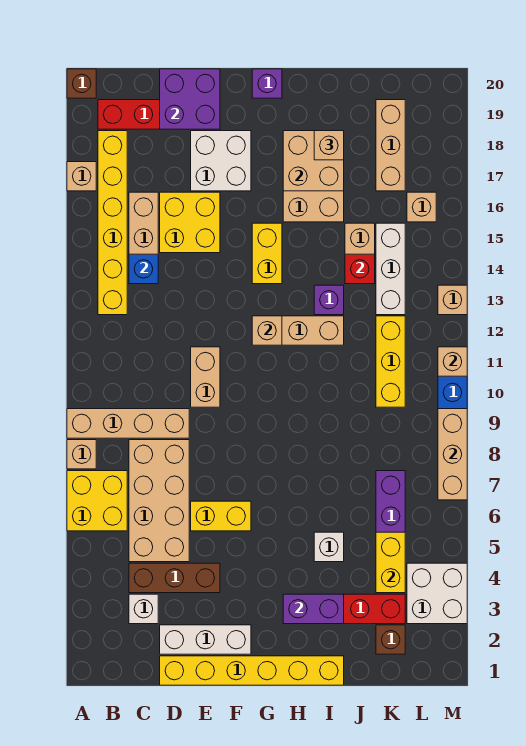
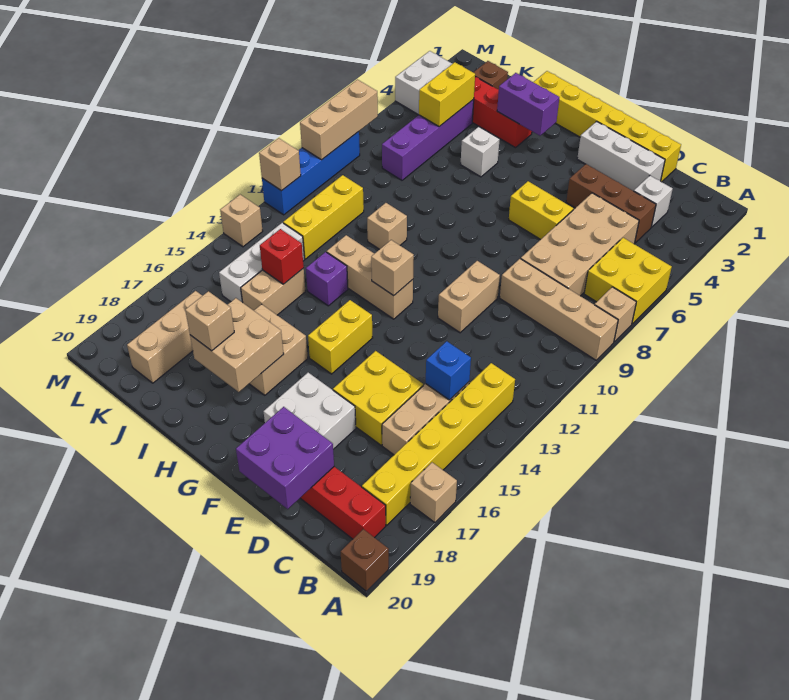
purple brick G20 level 1 -> none
tan brick L16 level 1 -> tan brick I10 level 1

